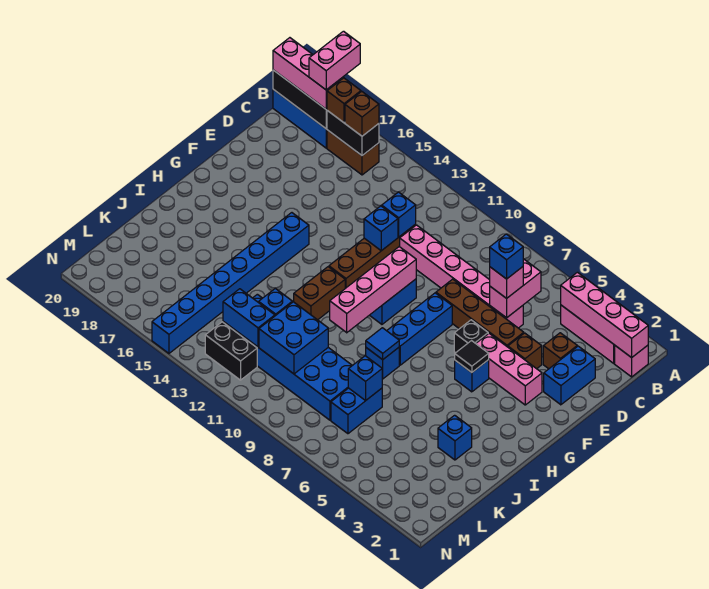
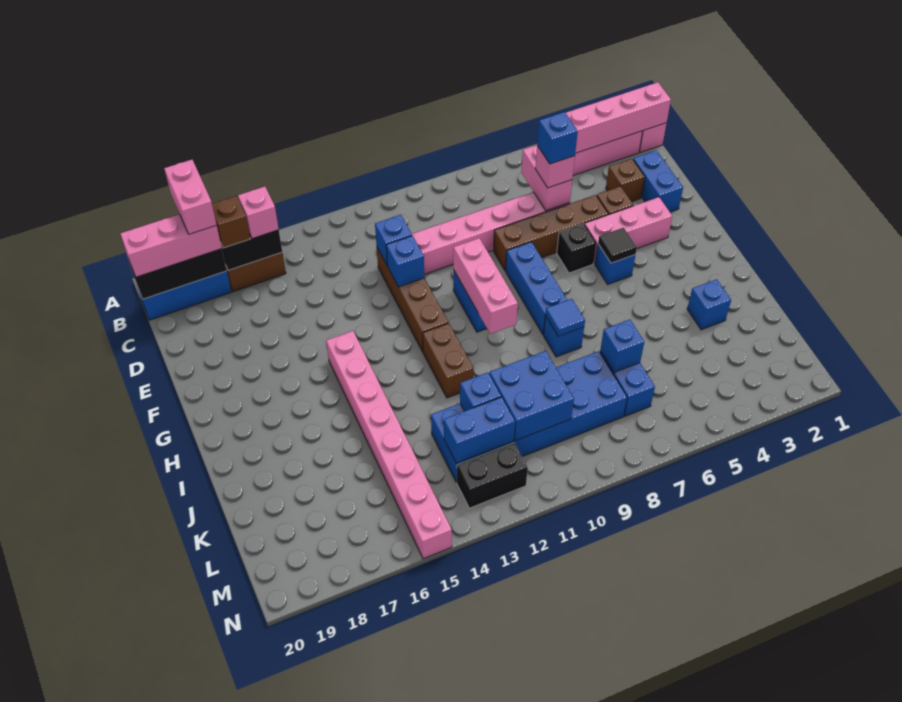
brown brick B16 level 3 -> pink brick B16 level 3
pink brick F10:I10 level 2 -> pink brick F10:H10 level 2
blue brick G15:N15 level 1 -> pink brick G15:N15 level 1

